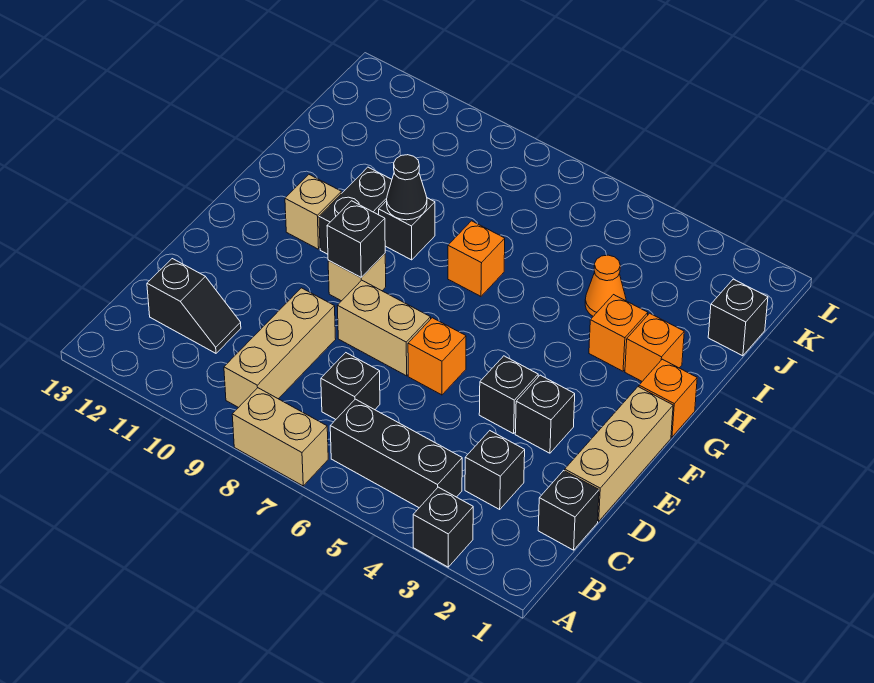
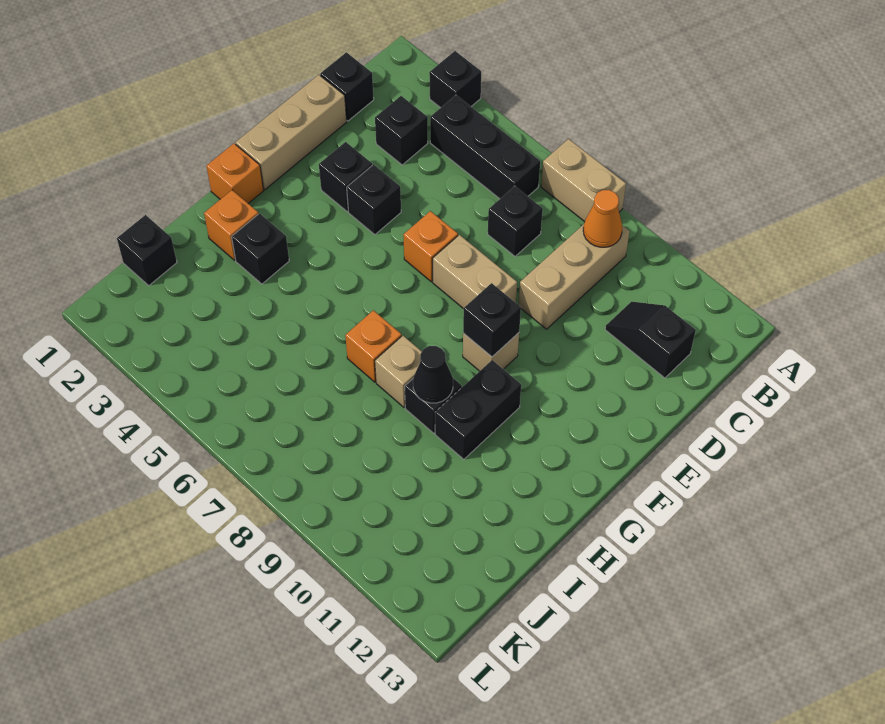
tan brick G11 level 1 -> tan brick H8 level 1
orange brick H3 level 1 -> black brick H3 level 1
orange cone I4 level 1 -> orange cone B9 level 2

